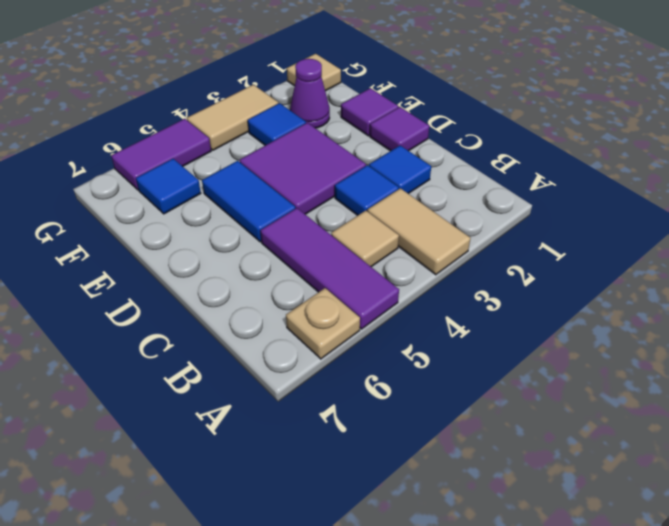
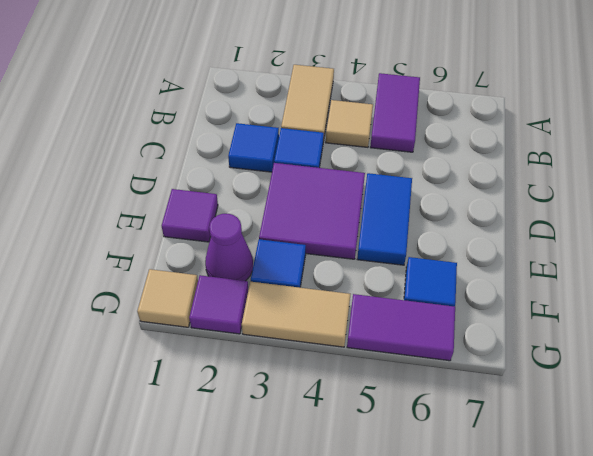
purple tile A5:C5 level 1 -> purple tile A5:B5 level 1
tan plate A6 level 1 -> none
purple tile D1 level 1 -> purple tile G2 level 1

